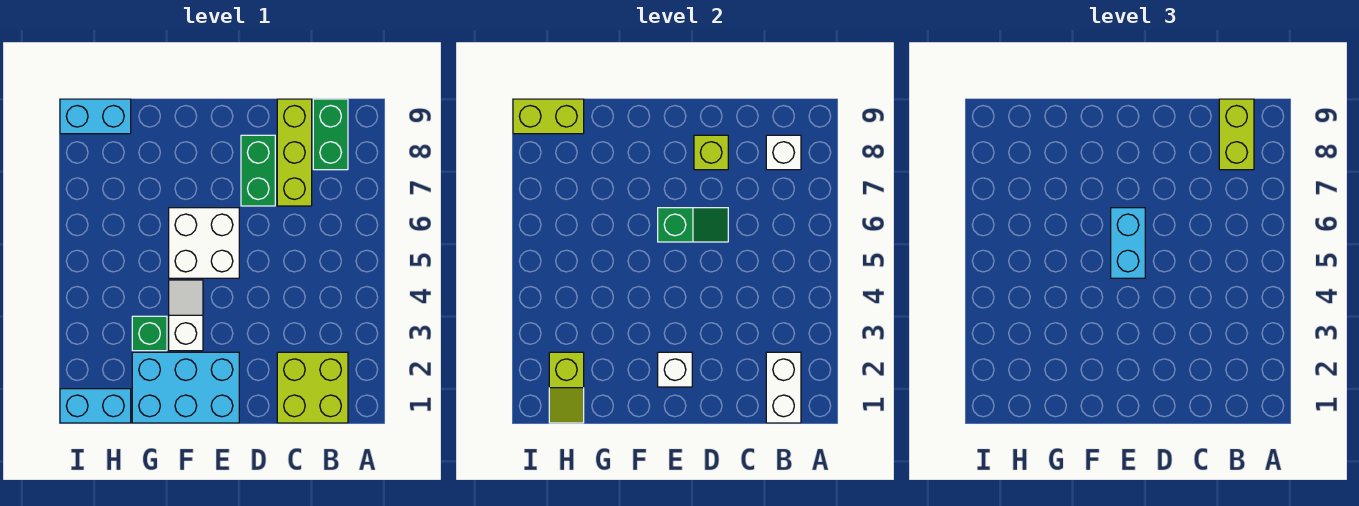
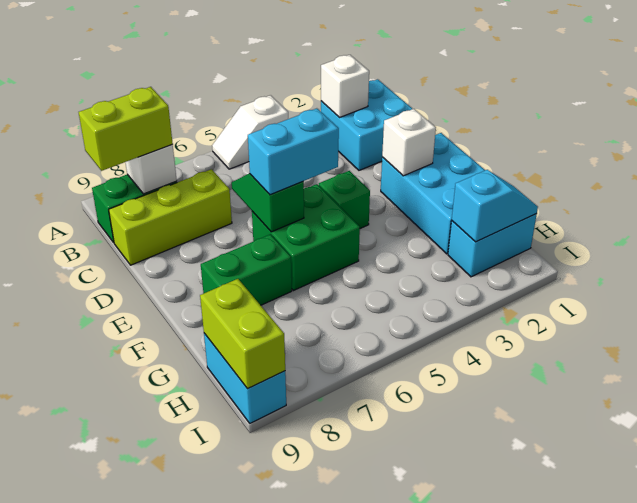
lime brick B1:C2 level 1 -> cyan brick B1:C2 level 1
white brick B1:B2 level 2 -> white brick B2 level 2
green brick D7:D8 level 1 -> green brick F7:F8 level 1
lime brick D8 level 2 -> none
white brick E5:F6 level 1 -> green brick E5:F6 level 1
white slope F3:F4 level 1 top 3 -> white slope A4:A5 level 1 top 4
green brick G3 level 1 -> green brick E4 level 1
cyan brick H1:I1 level 1 -> cyan brick H1:H2 level 1
lime slope H1:H2 level 2 top 2 -> cyan slope H1:H2 level 2 top 2

